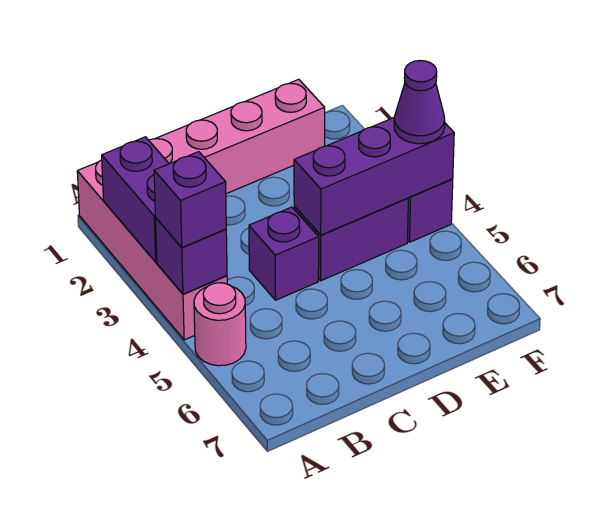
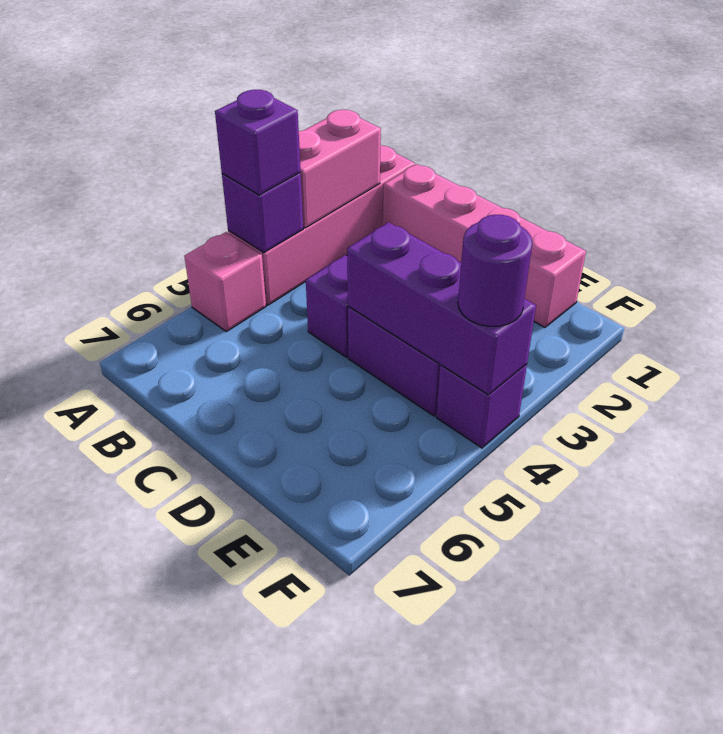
purple brick A2:A3 level 2 -> pink brick A2:A3 level 2
pink round brick A5 level 1 -> pink brick A5 level 1
purple cone F4 level 3 -> purple round brick F4 level 3

